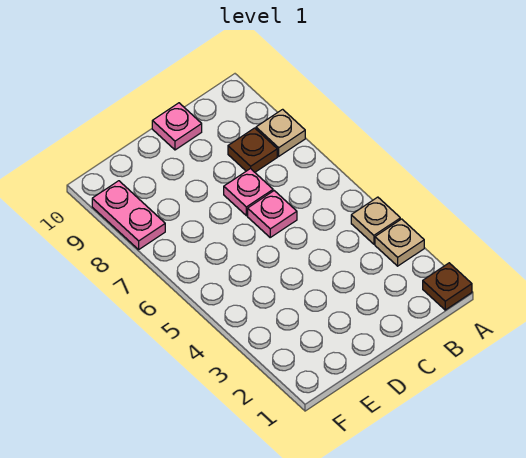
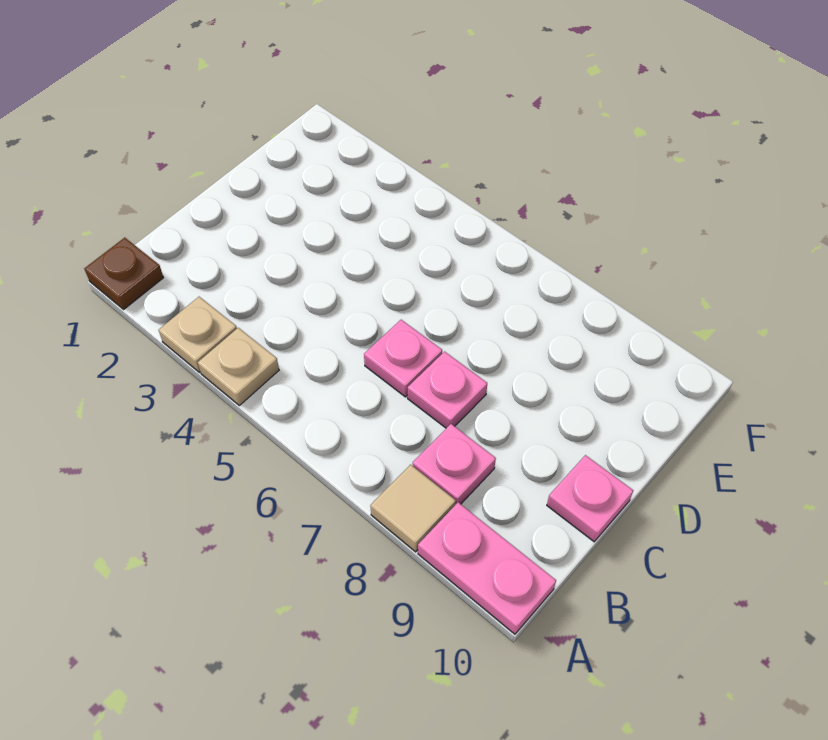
tan plate A8 level 1 -> tan tile A8 level 1
brown plate B8 level 1 -> pink plate B8 level 1
pink plate F8:F9 level 1 -> pink plate A9:A10 level 1

